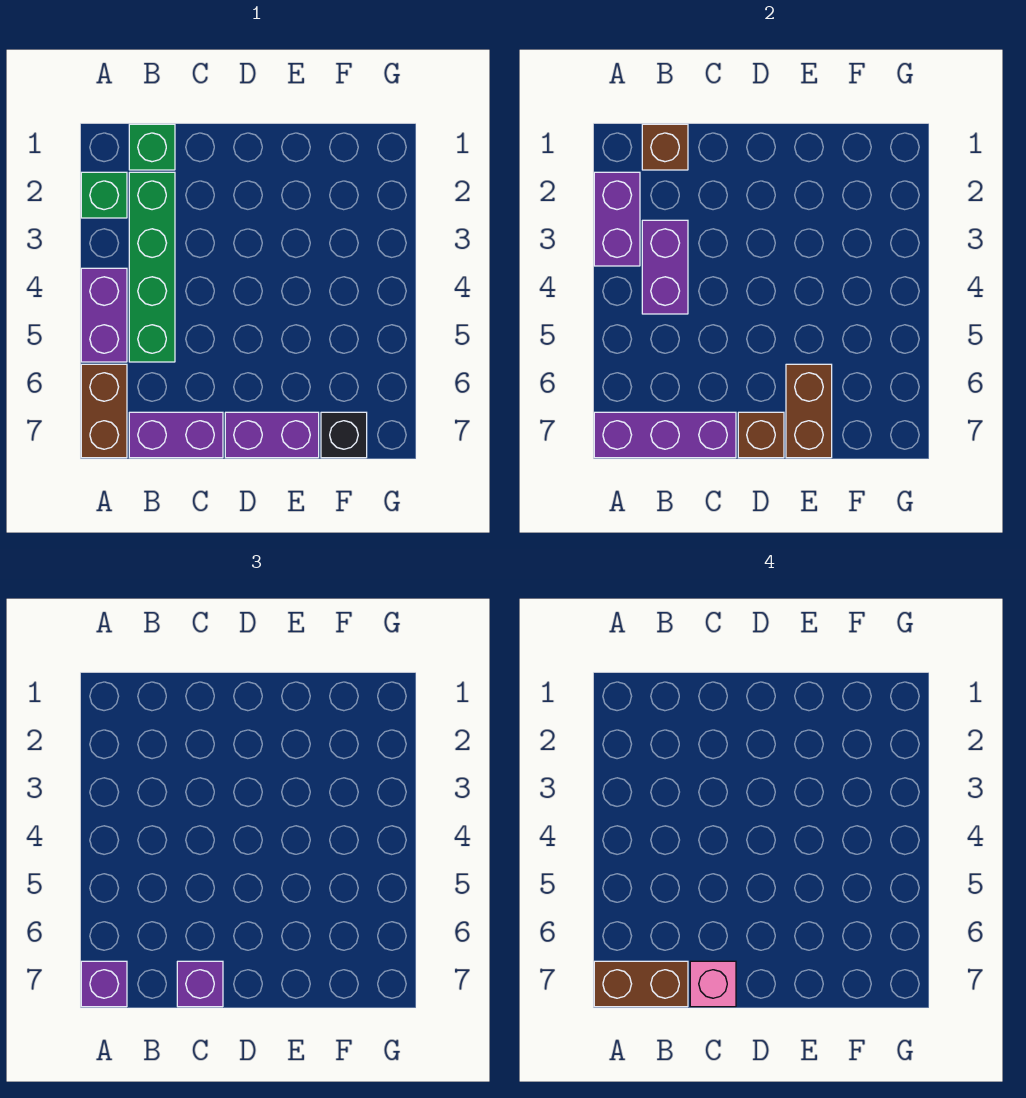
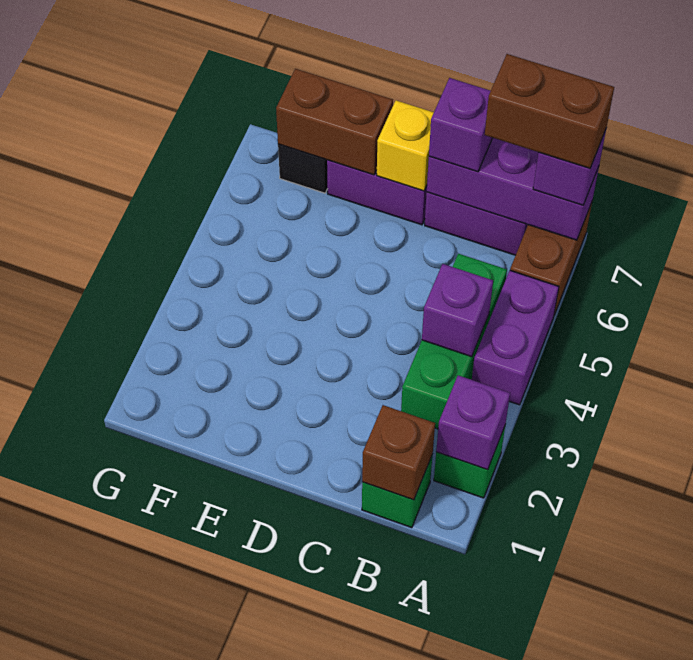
purple brick A2:A3 level 2 -> purple brick A2 level 2
green brick B2:B5 level 1 -> green brick B3:B5 level 1
purple brick B3:B4 level 2 -> purple brick B4 level 2
pink brick C7 level 4 -> none
brown brick D7 level 2 -> yellow brick D7 level 2
brown brick E6:E7 level 2 -> brown brick E7:F7 level 2

